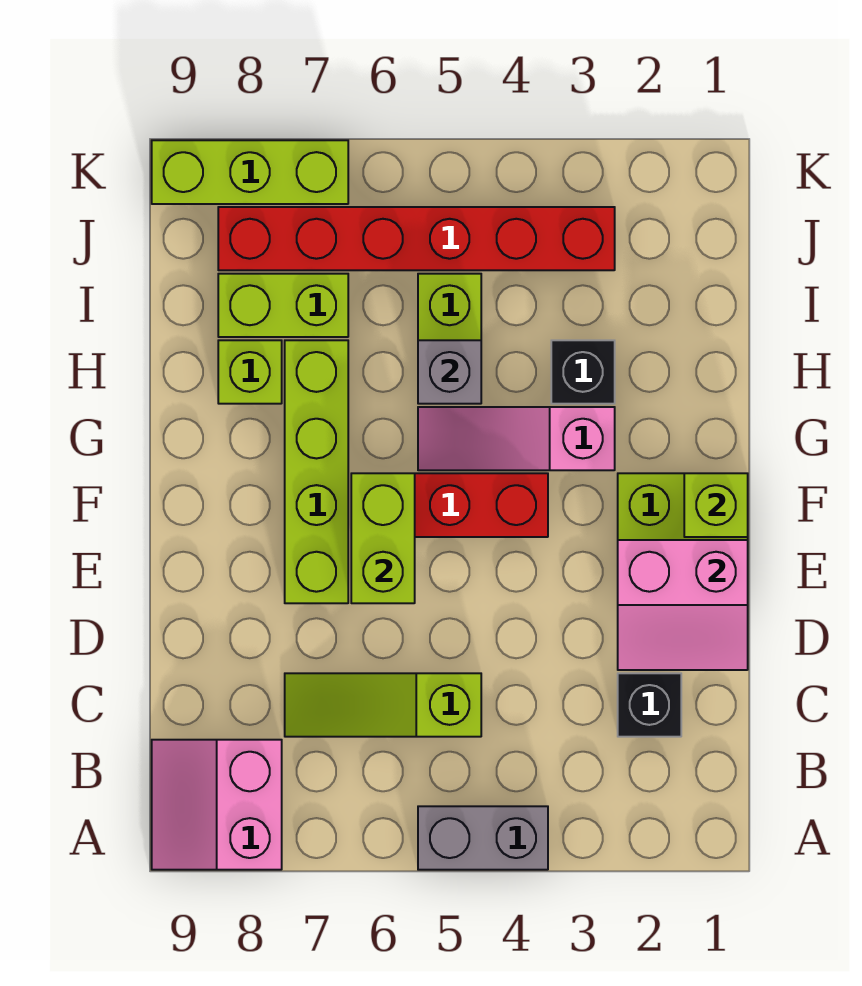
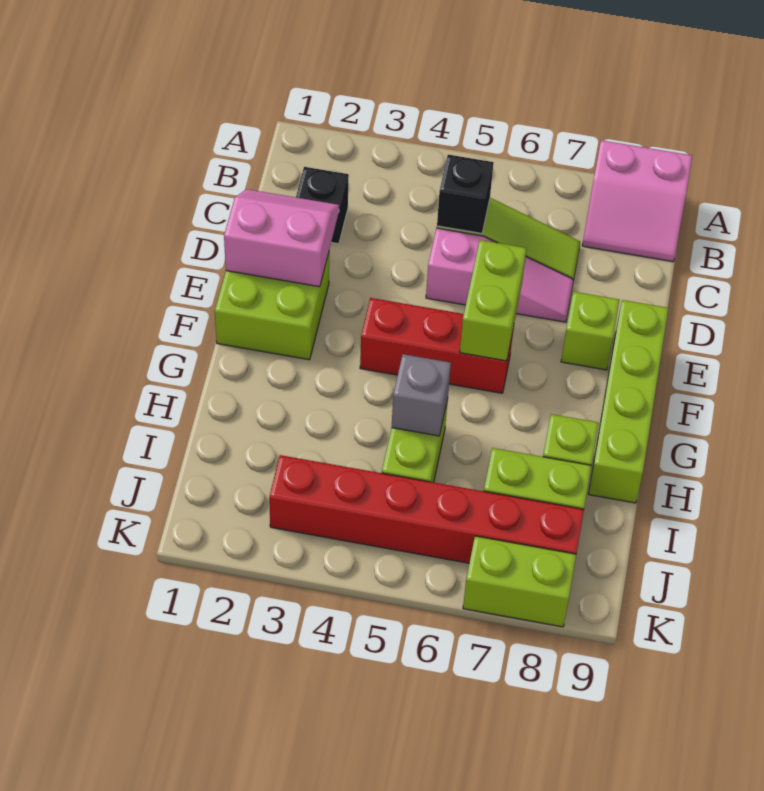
grey brick A4:A5 level 1 -> none
pink slope A8:B9 level 1 top 8 -> pink slope A8:B9 level 1 top A
lime brick E7:H7 level 1 -> lime brick E9:H9 level 1
lime brick F1 level 2 -> lime brick E8 level 1
pink slope G3:G5 level 1 top 3 -> pink slope D5:D7 level 1 top 5
black brick H3 level 1 -> black brick C5 level 2
lime brick K7:K9 level 1 -> lime brick K7:K8 level 1

